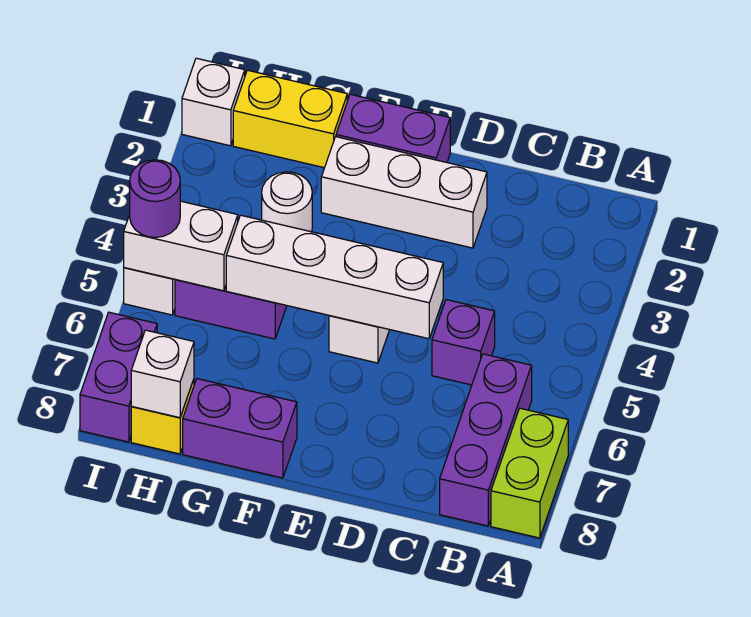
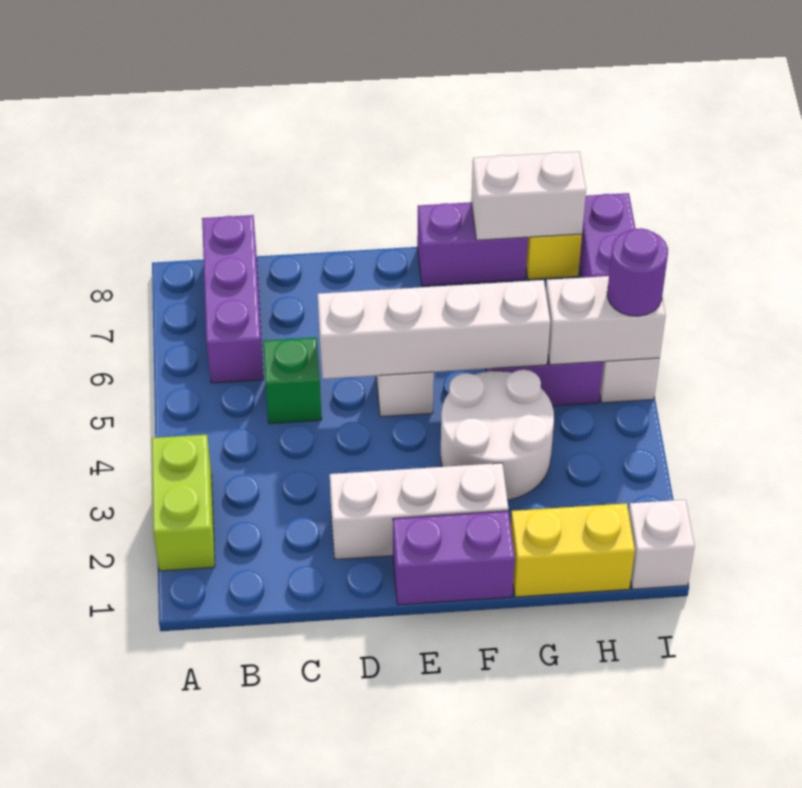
lime brick A7:A8 level 1 -> lime brick A2:A3 level 1
purple brick C5 level 1 -> green brick C5 level 1
white round brick G3 level 1 -> white round brick F3:G4 level 1
white brick H8 level 2 -> white brick G8:H8 level 2

